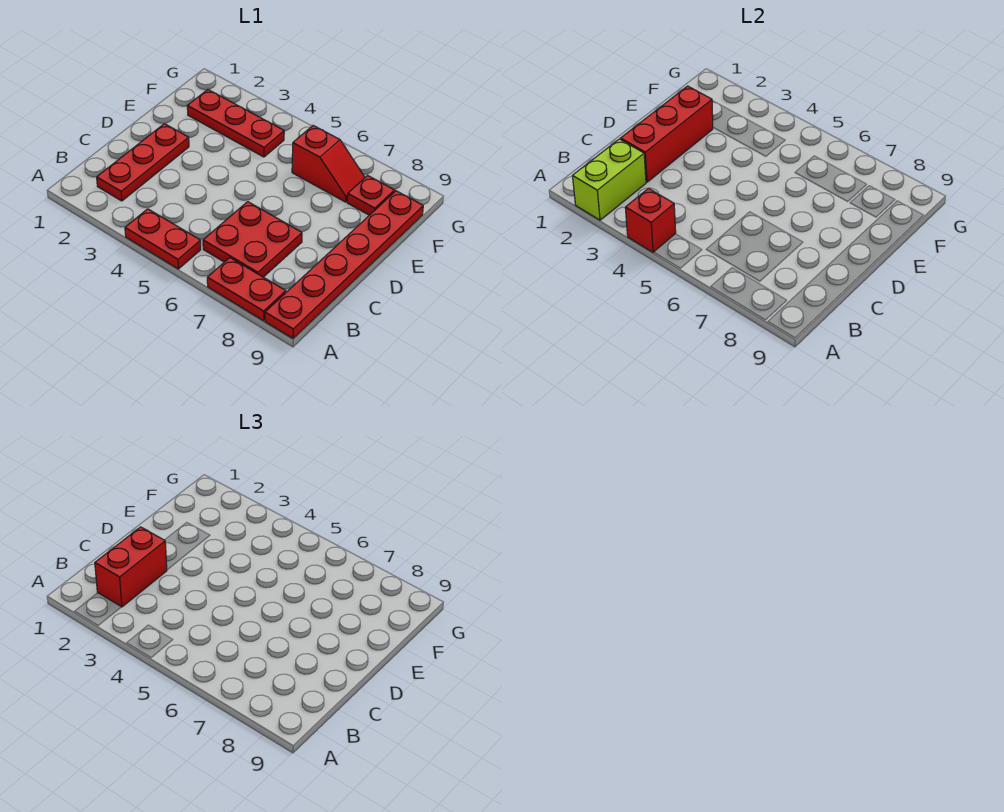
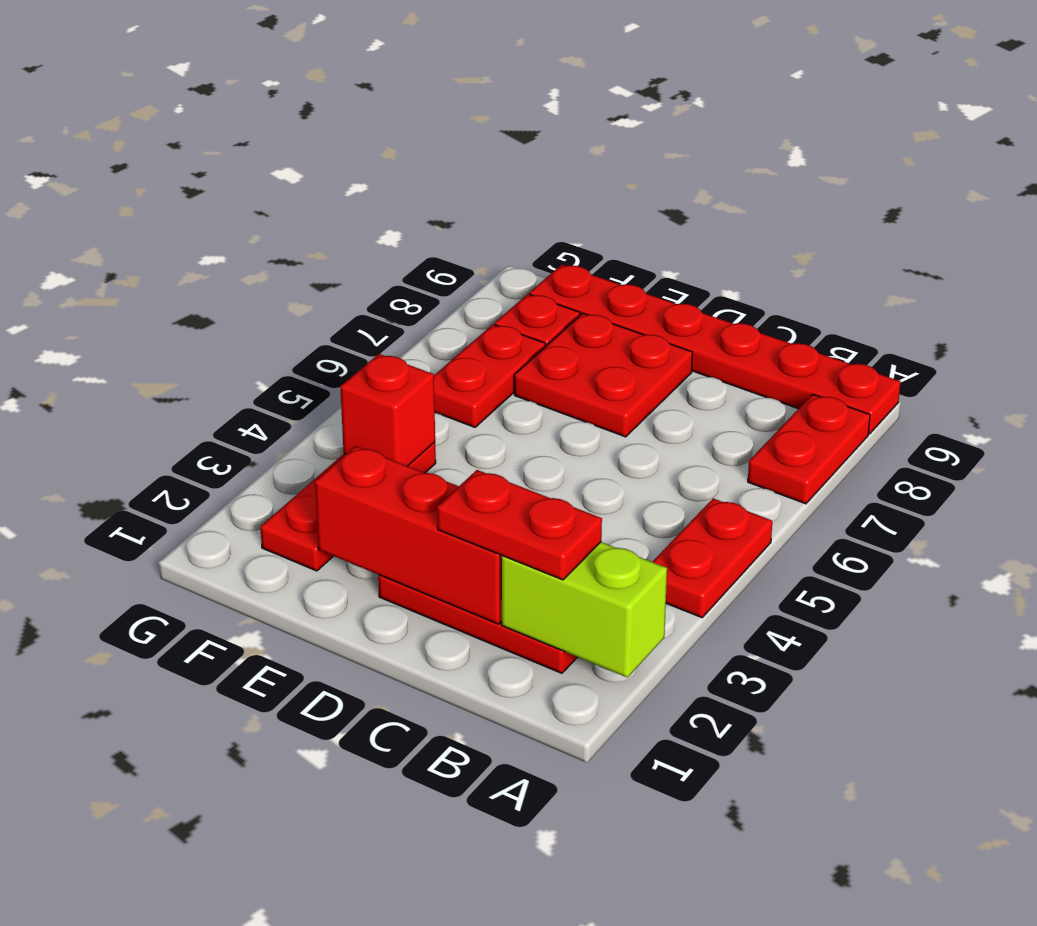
red brick A4 level 2 -> red brick F4 level 2
red brick B2:C2 level 3 -> red plate B2:C2 level 3
red plate B6:C7 level 1 -> red plate D7:E8 level 1
red slope F6:F7 level 1 top 6 -> red plate F6:F7 level 1

